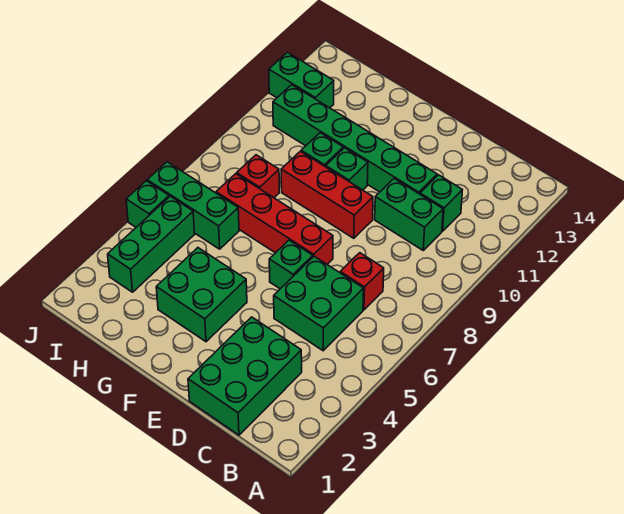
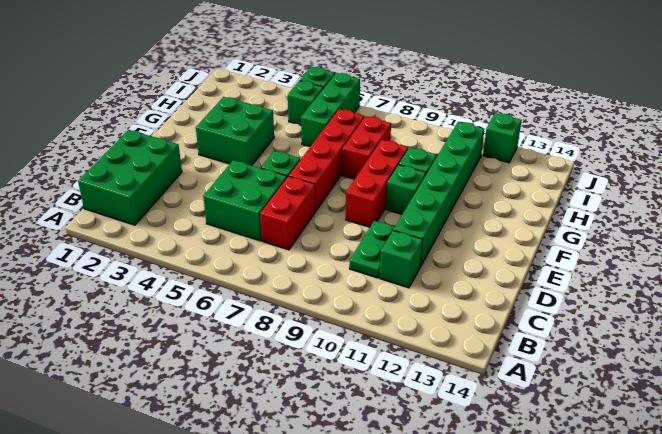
green brick C1:D3 level 1 -> green brick B1:D2 level 1
red brick C7 level 1 -> red brick C7:D7 level 1
green brick C10:D10 level 1 -> green plate C10:D10 level 1
red brick H8 level 1 -> red brick G8:H8 level 1
green brick I3:I5 level 1 -> green brick I5 level 1
green brick I12:J12 level 1 -> green brick J12 level 1

